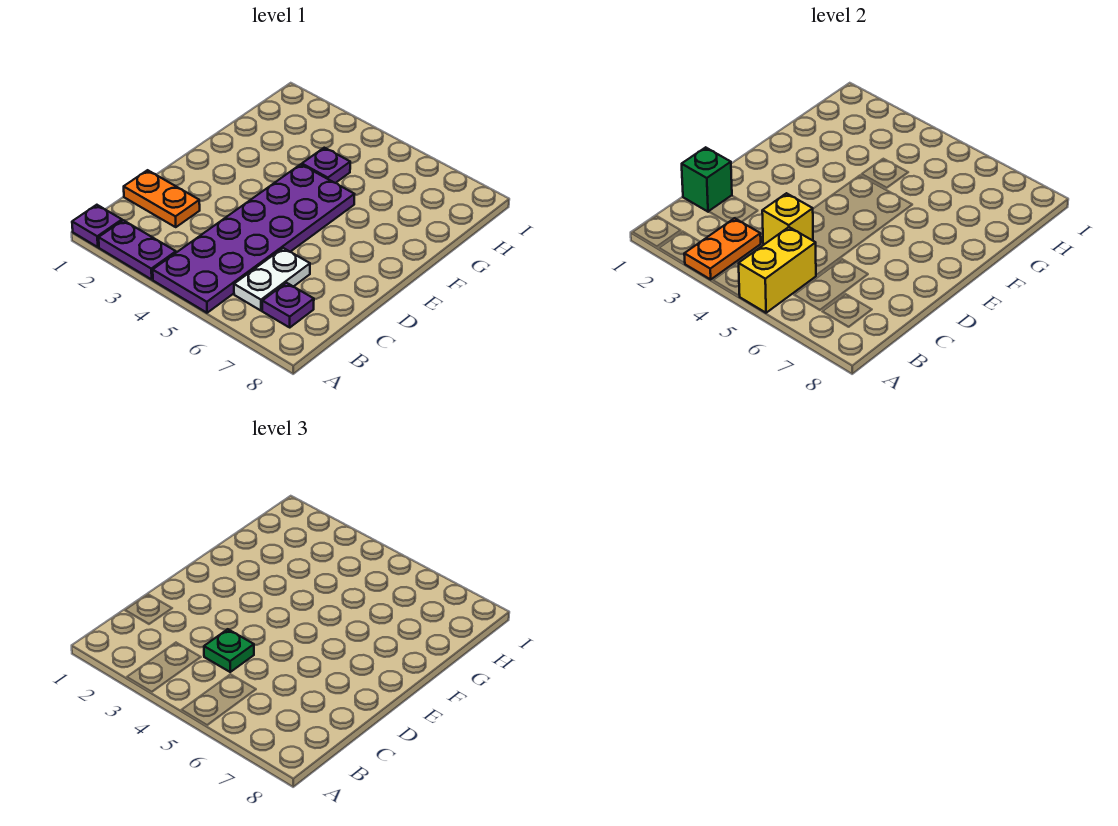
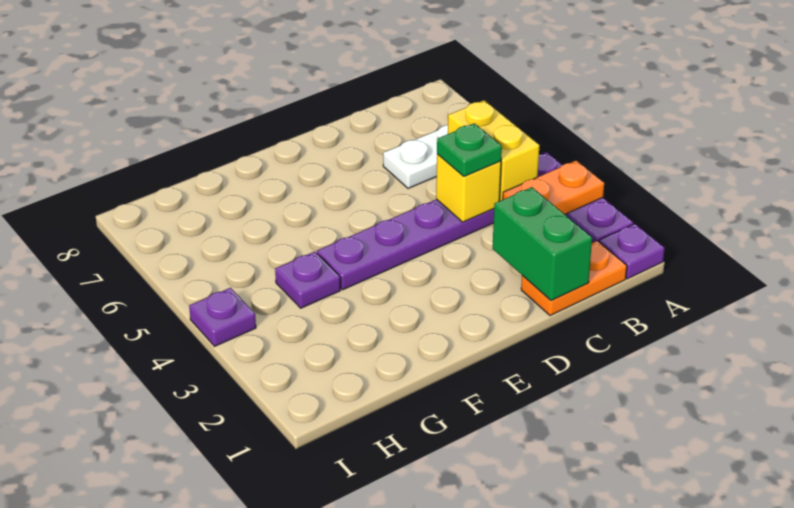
purple plate A4:F5 level 1 -> purple plate A4:F4 level 1
yellow brick A5:B5 level 2 -> yellow brick B4:B5 level 2
purple plate B7 level 1 -> purple plate I4 level 1
orange plate C1:C2 level 1 -> orange plate B1:C1 level 1
green brick C1 level 2 -> green brick C1:C2 level 2

